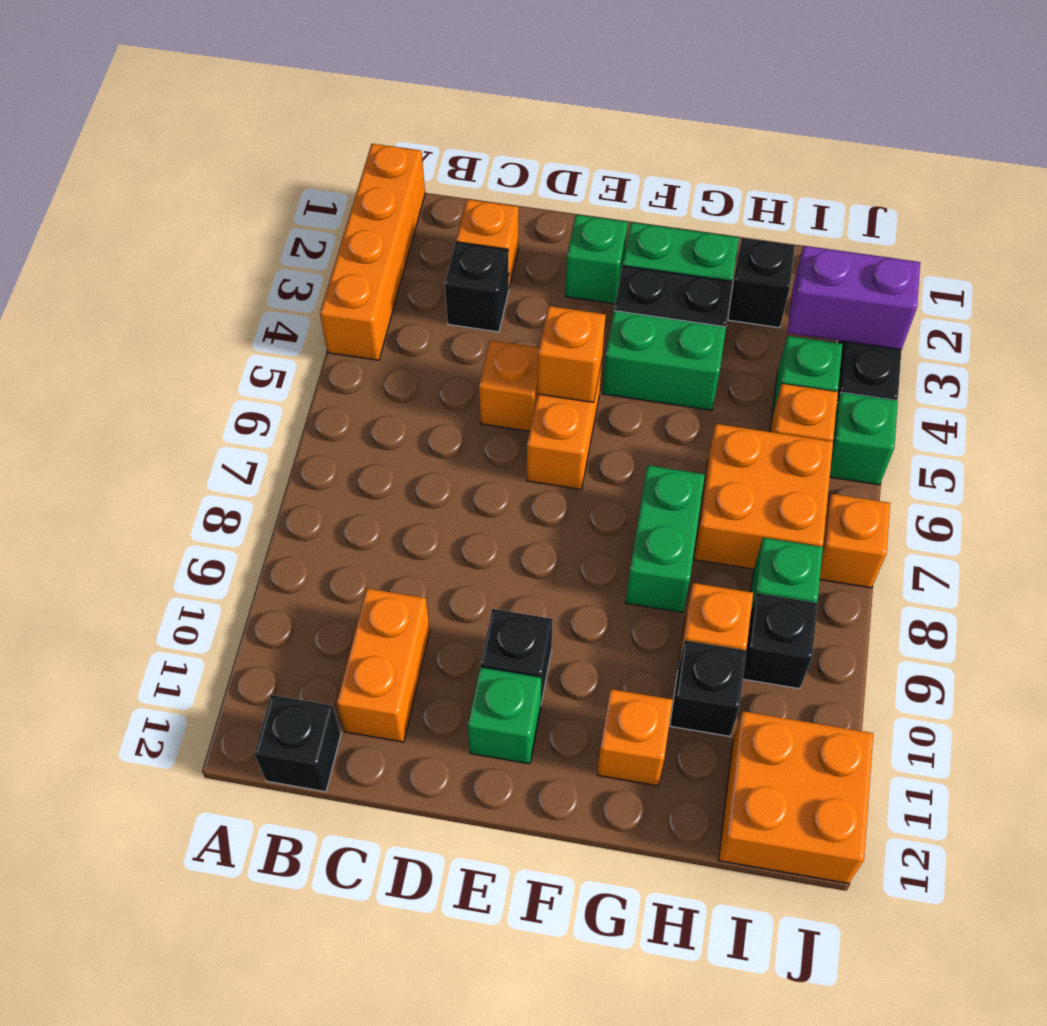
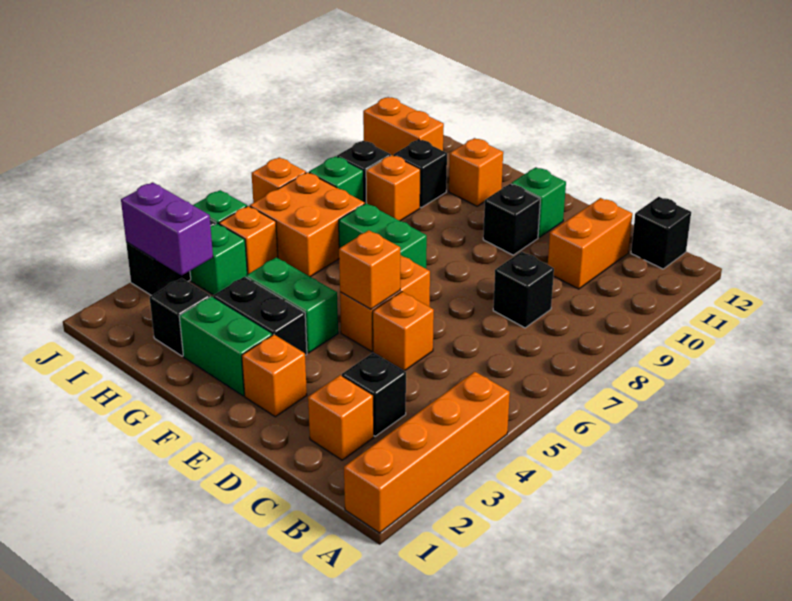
none -> black brick C8 level 1
green brick E2 level 1 -> orange brick E2 level 1
green brick G7:G8 level 1 -> green brick F7:G7 level 1
orange brick I11:J12 level 1 -> orange brick I11:J11 level 1

